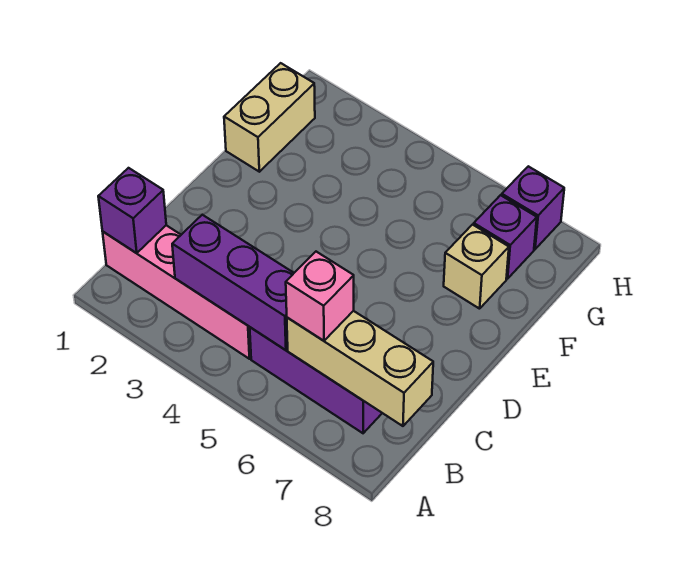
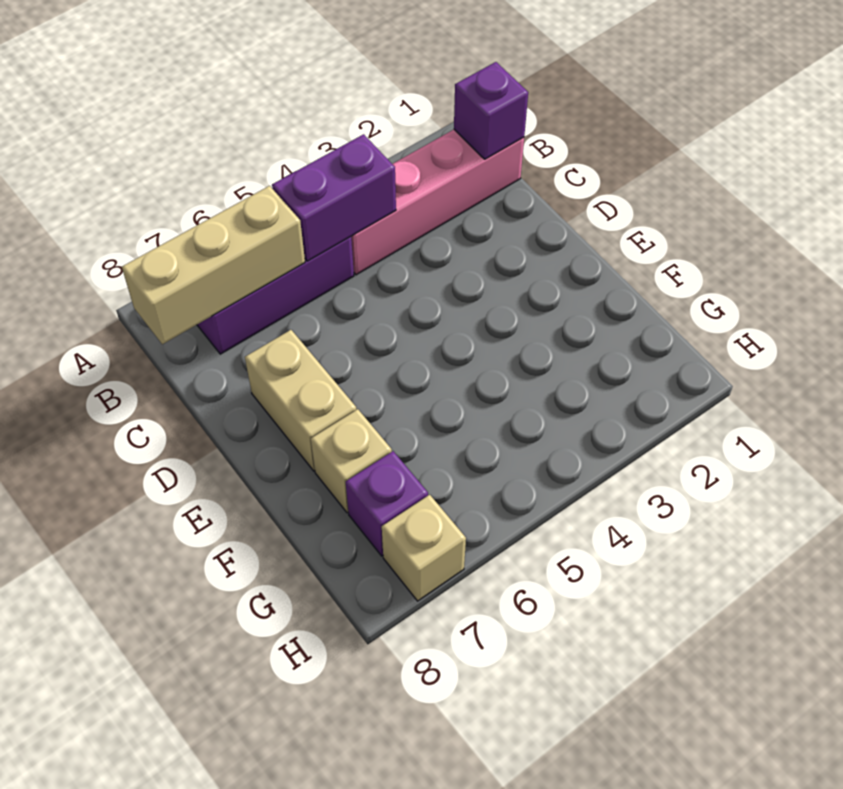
purple brick B3:B5 level 2 -> purple brick B4:B5 level 2
pink brick B6 level 3 -> none
tan brick F1:G1 level 1 -> tan brick D7:E7 level 1
purple brick H7 level 1 -> tan brick H7 level 1

